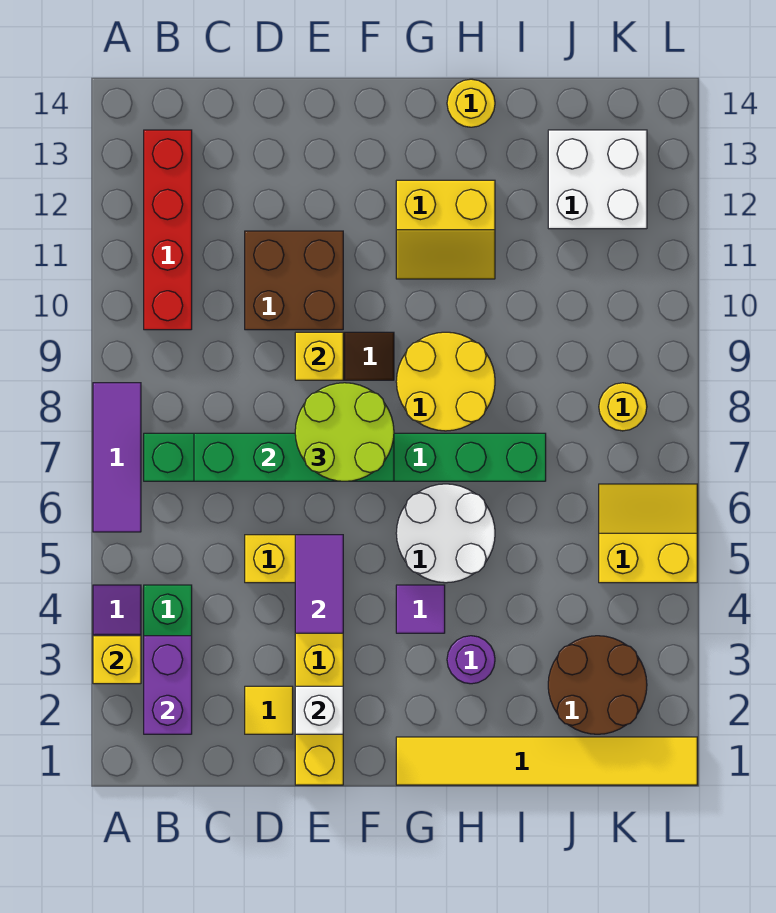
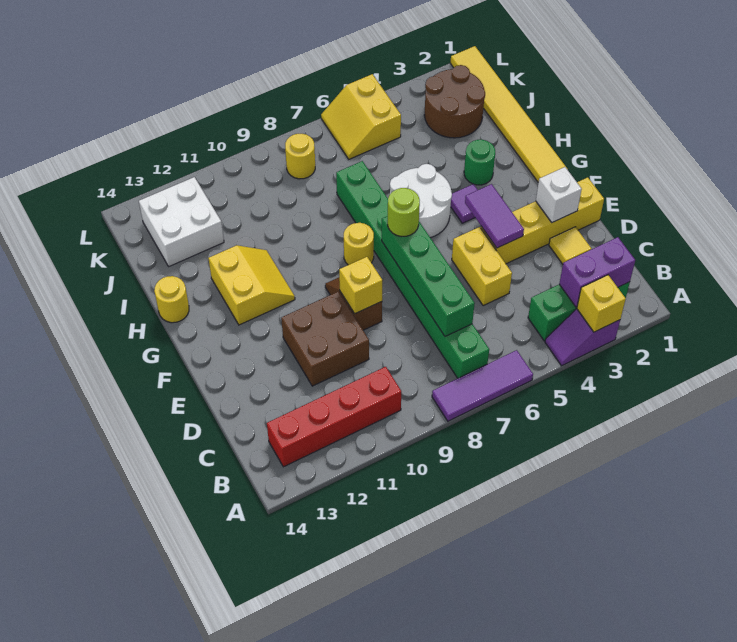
purple tile E4:E5 level 2 -> purple tile E4:F4 level 2
lime round brick E7:F8 level 3 -> lime round brick F7 level 3
yellow round brick G8:H9 level 1 -> yellow round brick G8 level 1
purple round brick H3 level 1 -> green round brick H3 level 1

